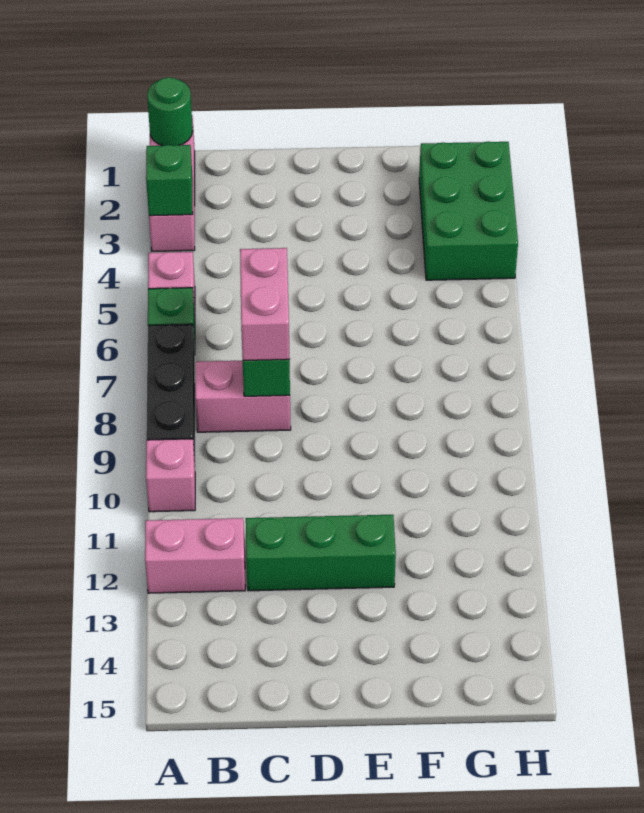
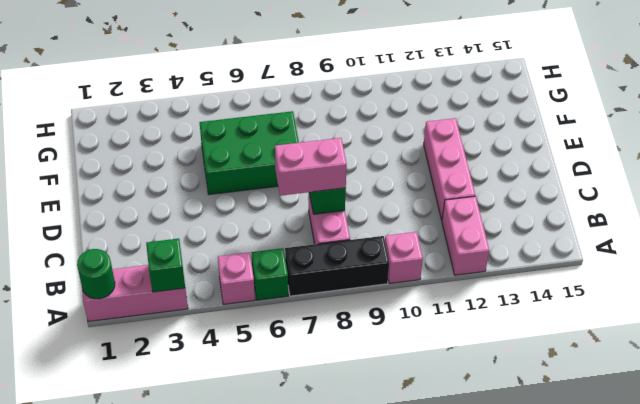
green brick C12:E12 level 1 -> pink brick C12:E12 level 1
green brick G2:H4 level 1 -> green brick E5:F7 level 1

